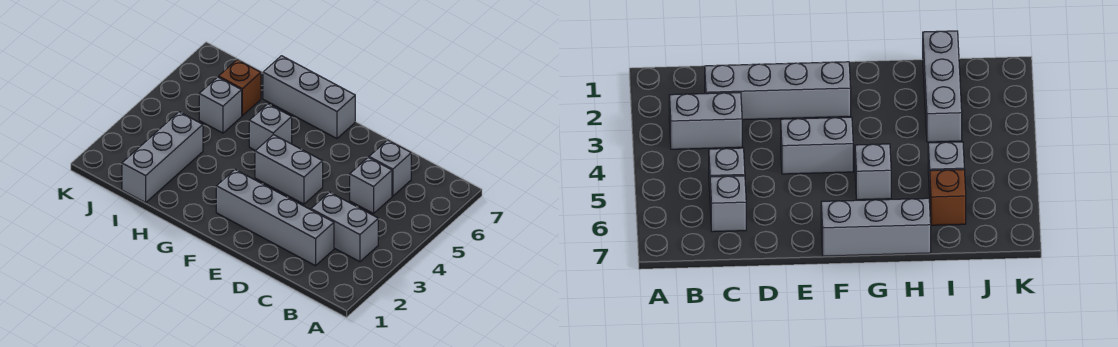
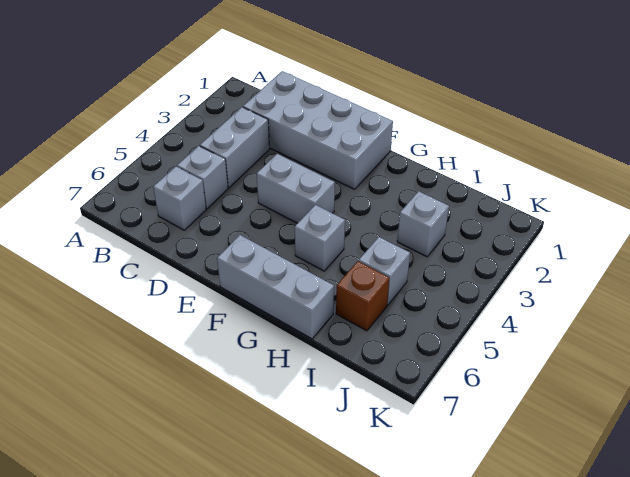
grey brick B3:C3 level 1 -> grey brick C3:C4 level 1
grey brick C2:F2 level 1 -> grey brick C1:F2 level 1
grey brick I1:I3 level 1 -> grey brick I3 level 1

